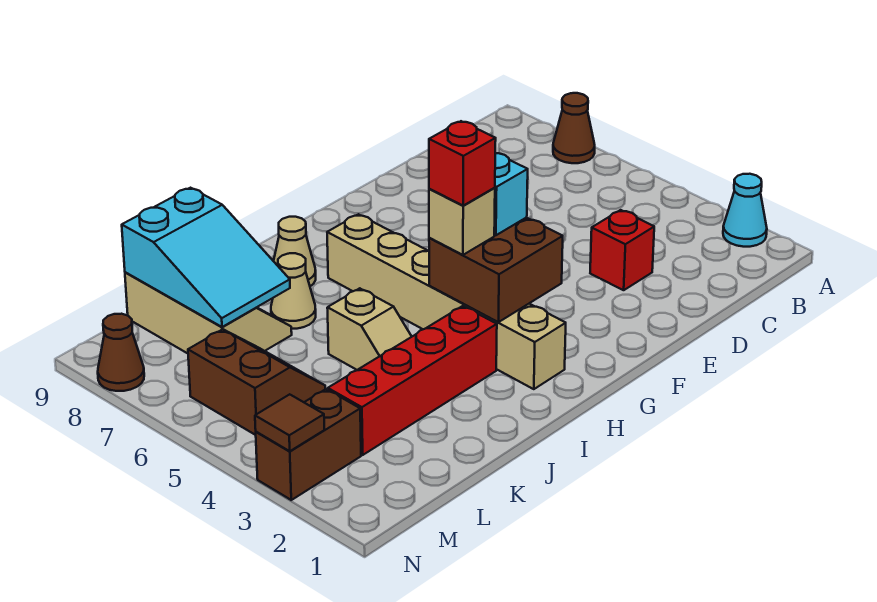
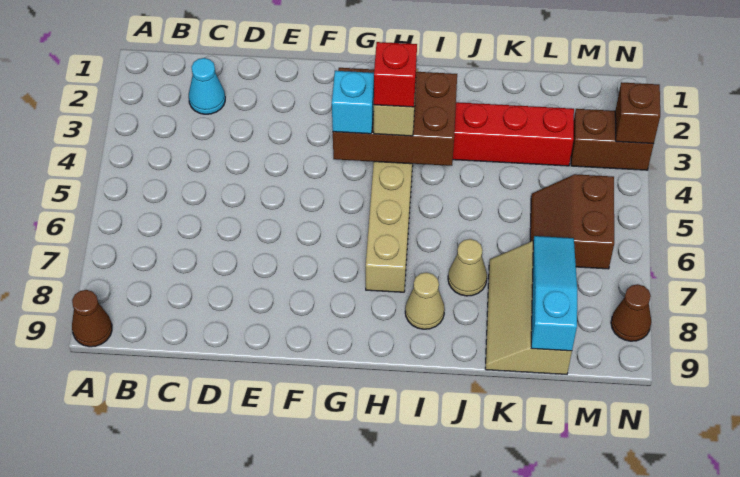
cyan cone A2 level 1 -> cyan cone C2 level 1
brown cone A7 level 1 -> brown cone A9 level 1
red brick D3 level 1 -> none
brown brick G3:H4 level 2 -> brown brick G3:I4 level 2
tan slope J4:J5 level 1 top 5 -> none
cyan slope K7:L9 level 2 top 9 -> cyan slope L7:L9 level 2 top 9
brown tile N3 level 2 -> brown brick N3 level 2

